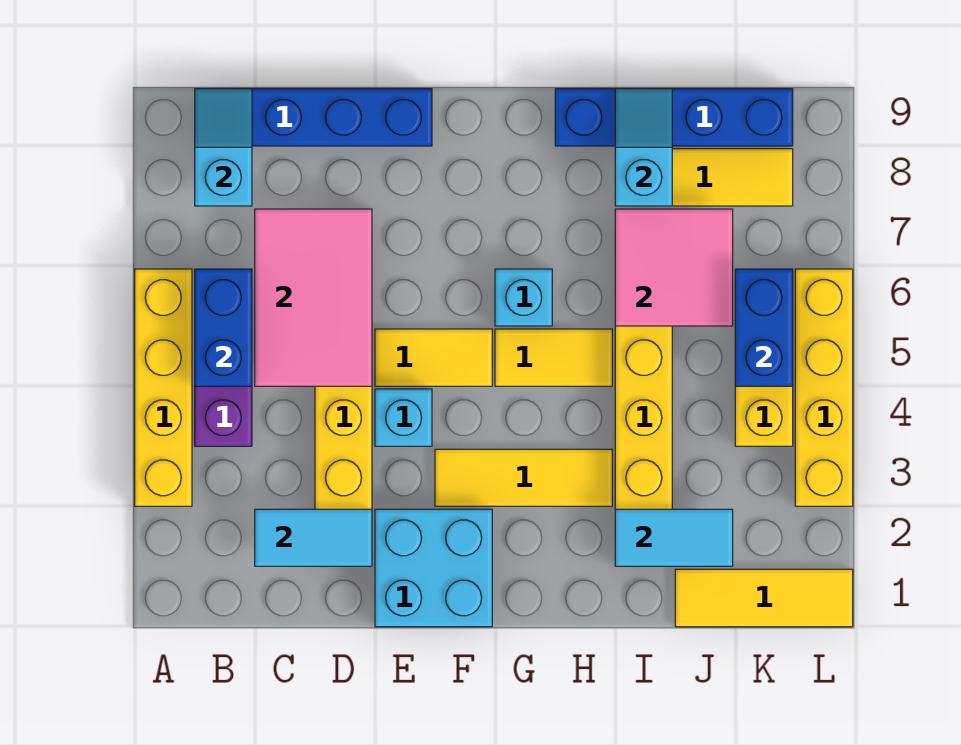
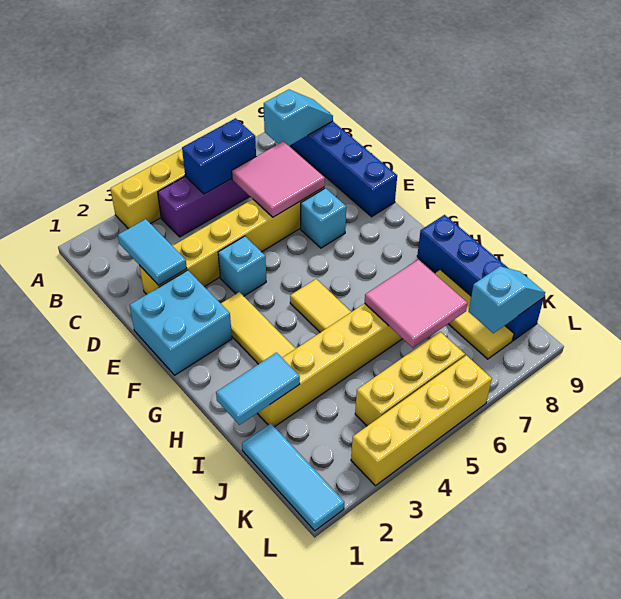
pink tile C5:D7 level 2 -> pink tile C6:D7 level 2
yellow tile E5:F5 level 1 -> none
cyan brick G6 level 1 -> cyan brick E7 level 1
cyan tile I2:J2 level 2 -> cyan tile I1:I2 level 2
cyan slope I8:I9 level 2 top 8 -> cyan slope K8:K9 level 2 top 8
yellow tile J1:L1 level 1 -> cyan tile J1:L1 level 1
blue brick K5:K6 level 2 -> none

